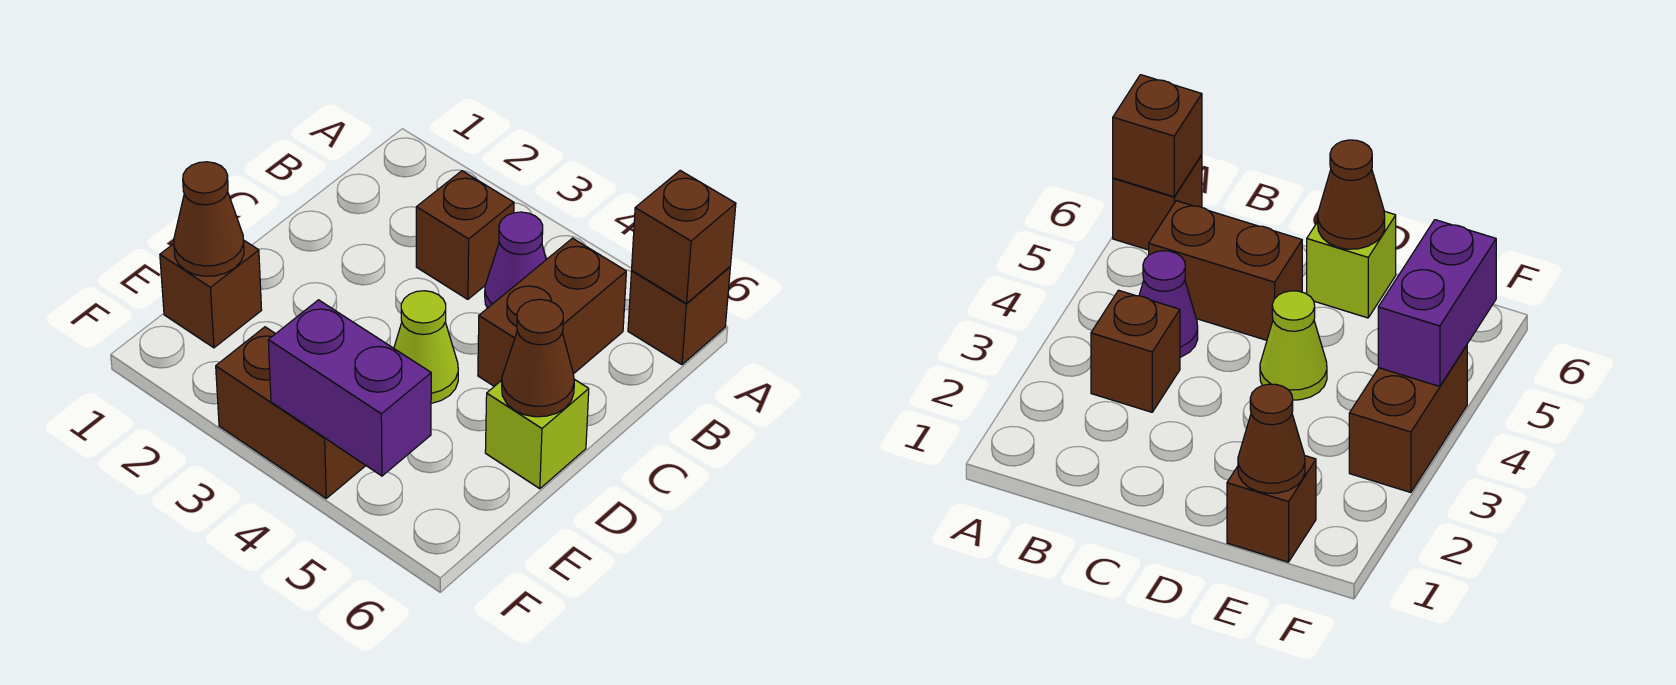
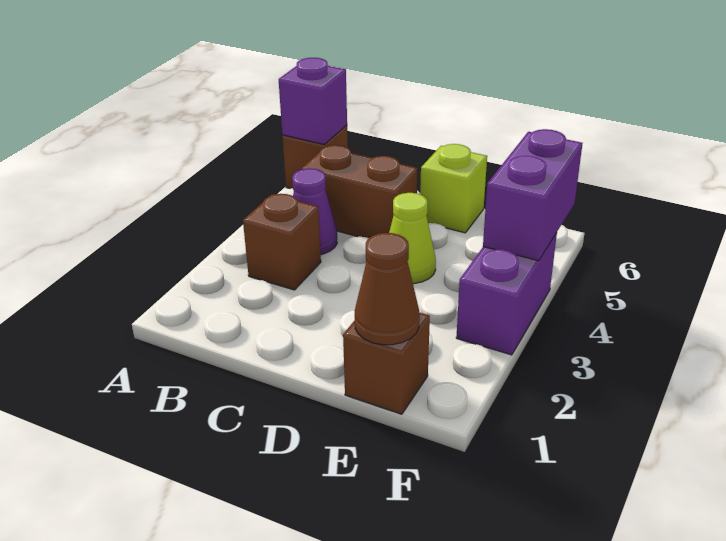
brown brick A6 level 2 -> purple brick A6 level 2
brown cone D6 level 2 -> none
brown brick F3:F4 level 1 -> purple brick F3:F4 level 1

